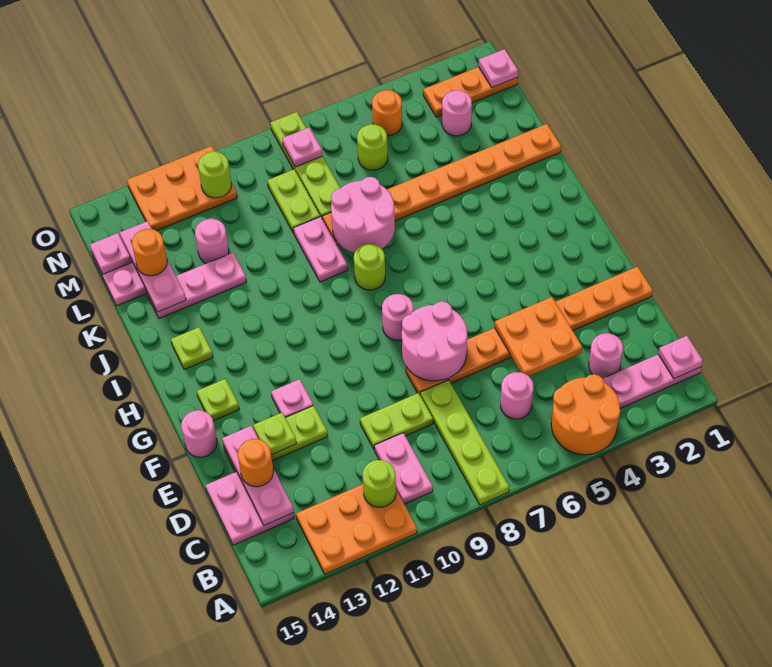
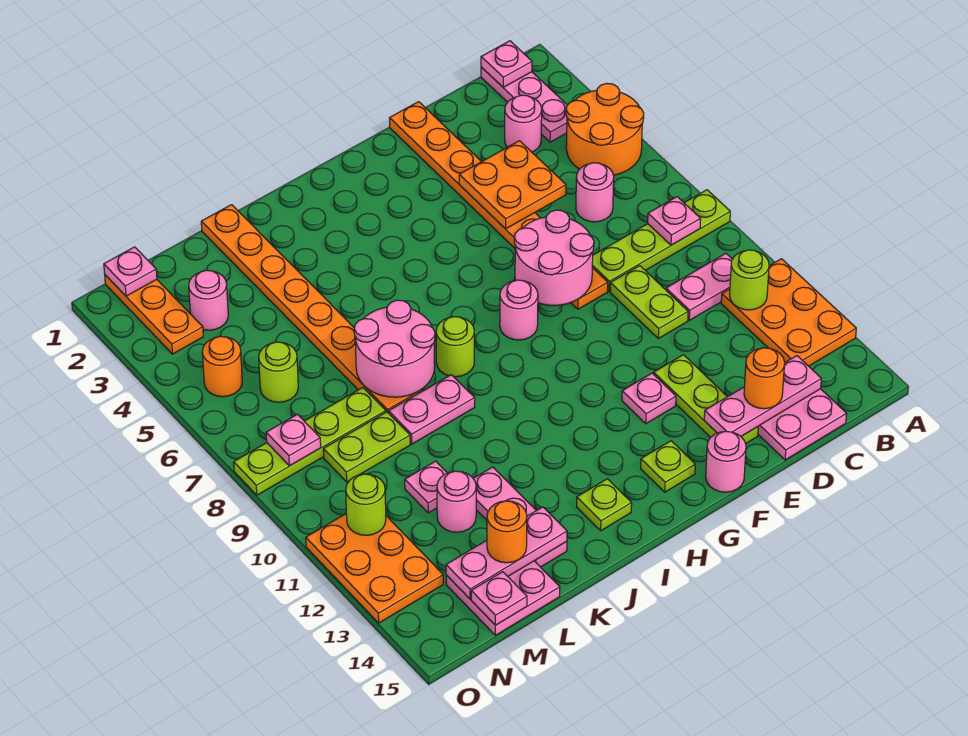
none -> pink plate B8 level 2
lime plate E13 level 2 -> none
none -> pink plate L11 level 1

